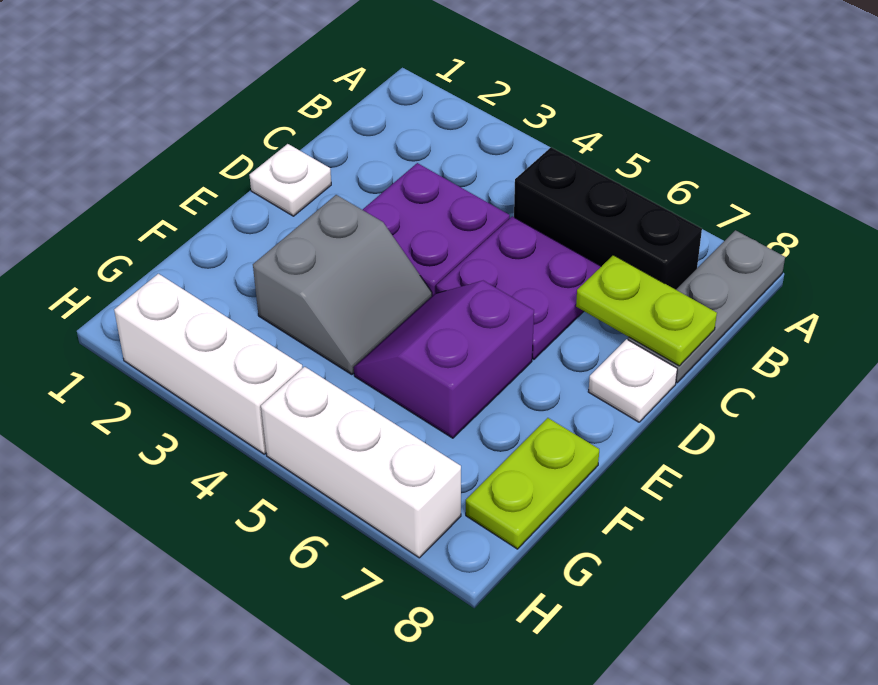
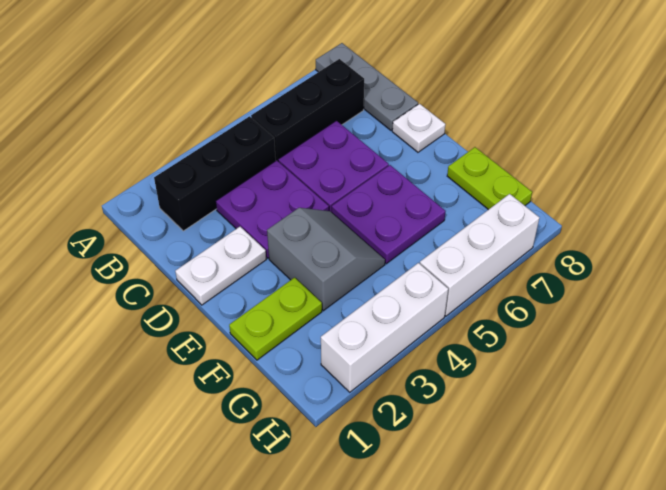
none -> black brick B2:B4 level 1
lime plate C7:C8 level 2 -> lime plate F1:F2 level 1
white plate D1 level 1 -> white plate D1:D2 level 1
purple slope E5:F6 level 1 top 6 -> purple plate E5:F6 level 1

